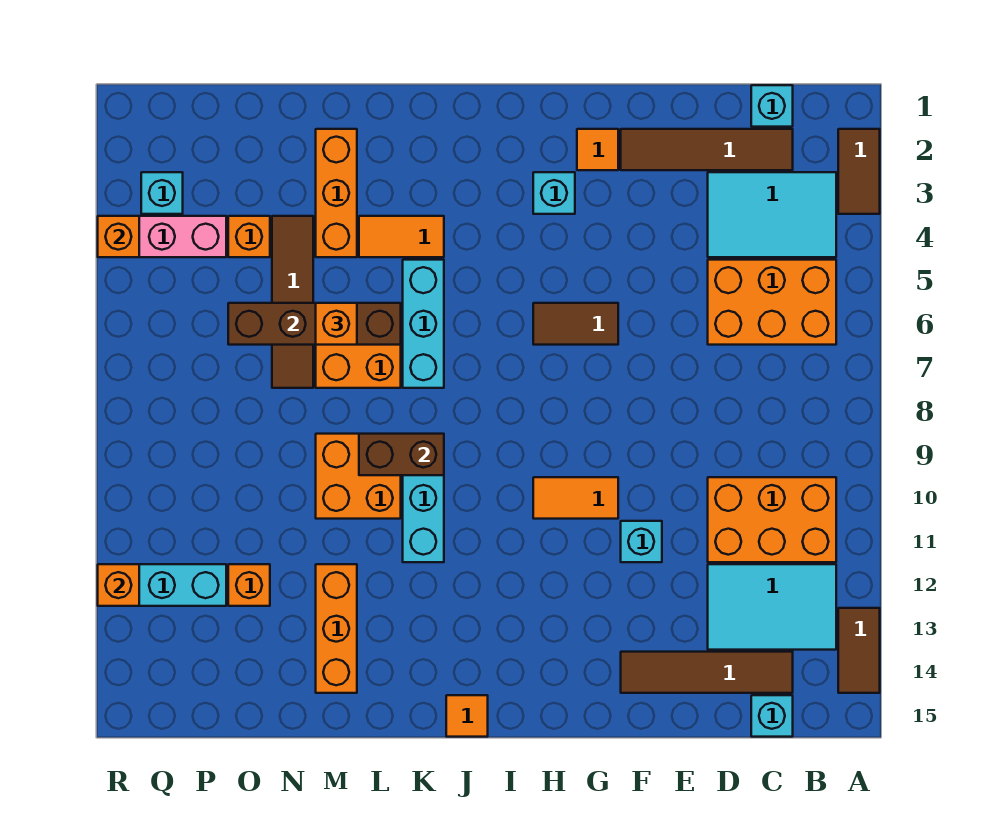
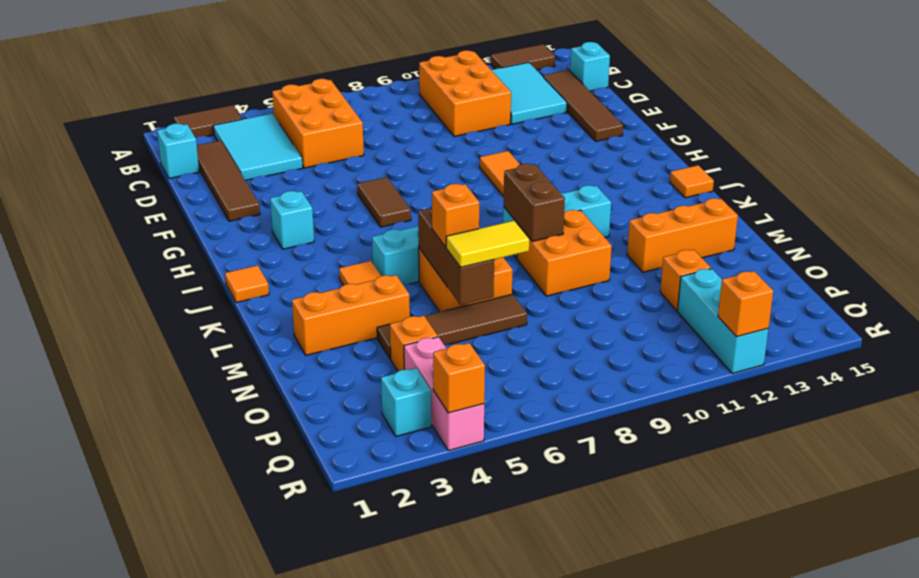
cyan brick F11 level 1 -> none
orange tile G2 level 1 -> orange tile J1 level 1
brown brick L6:O6 level 2 -> brown brick L6:N6 level 2
none -> yellow tile N6:N7 level 3

